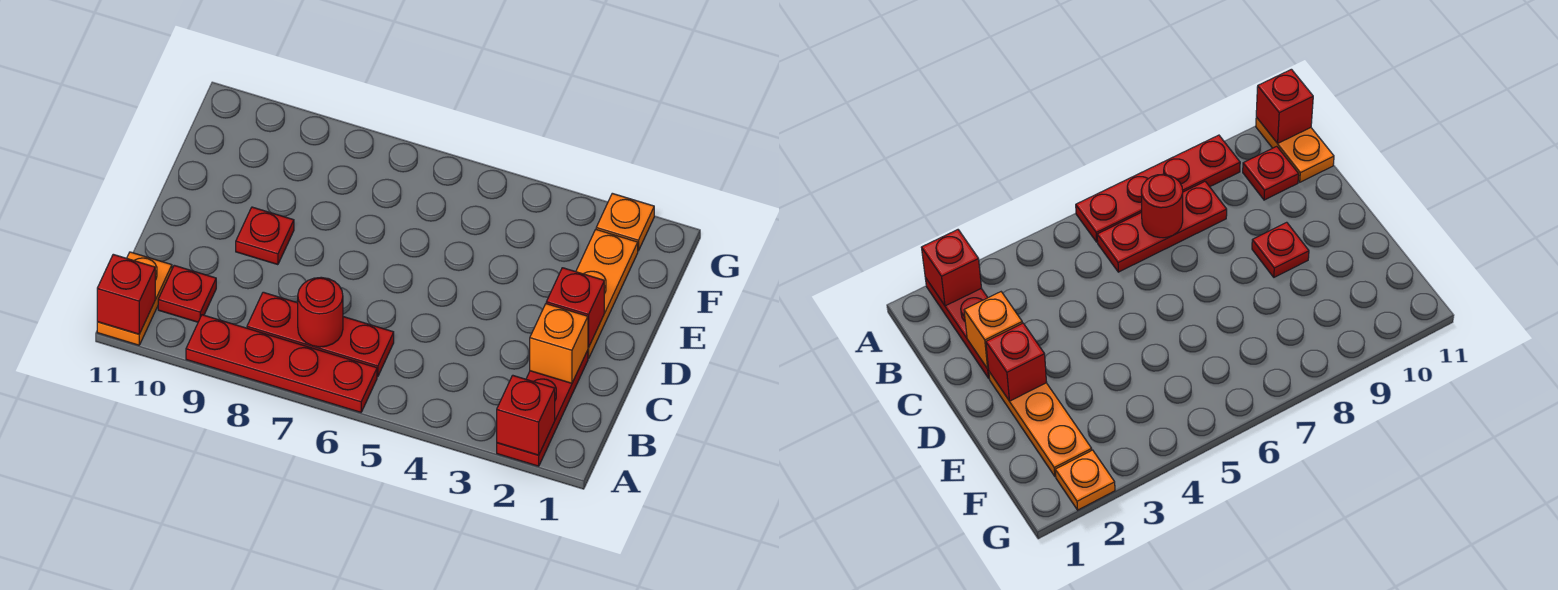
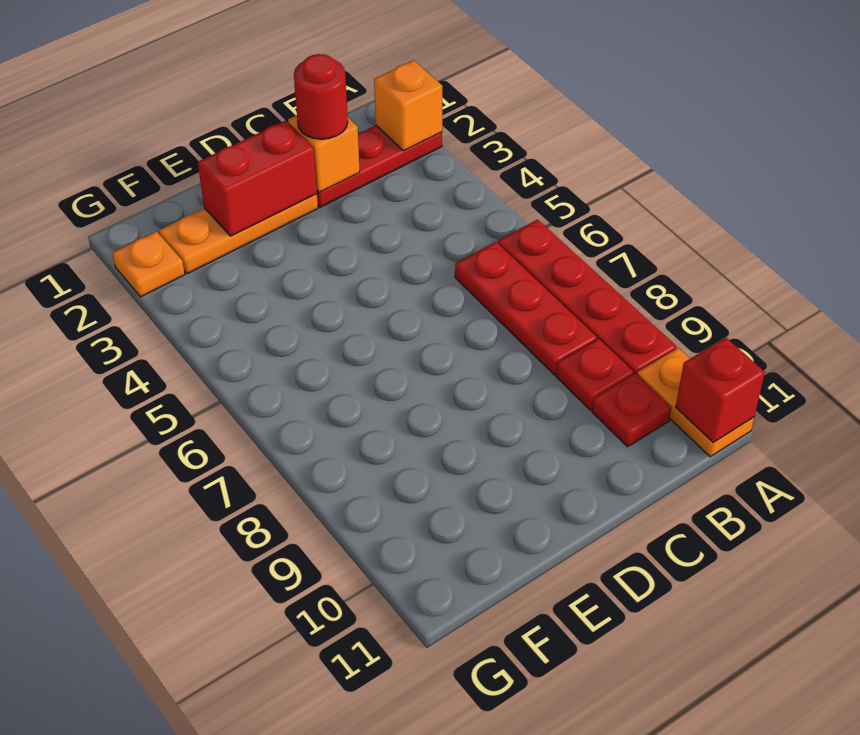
red brick A2 level 2 -> orange brick A2 level 2
orange plate A11:B11 level 1 -> orange plate A10:A11 level 1
red round brick B7 level 2 -> red round brick C2 level 3
red brick D2 level 2 -> red brick D2:E2 level 2
red plate D9 level 1 -> red plate B9 level 1

